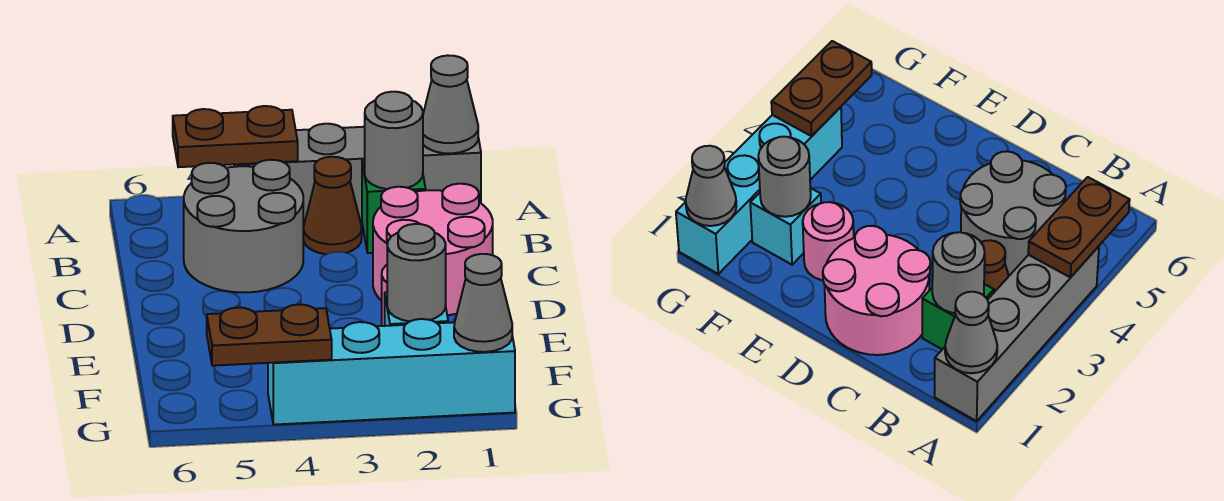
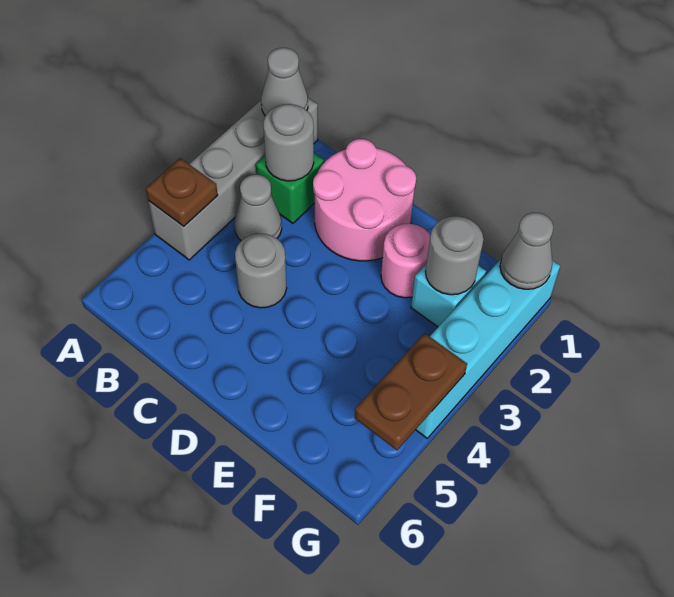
brown plate A4:A5 level 2 -> brown plate A4 level 2
brown cone B3 level 1 -> grey cone B3 level 1
grey round brick B4:C5 level 1 -> grey round brick C4 level 1

